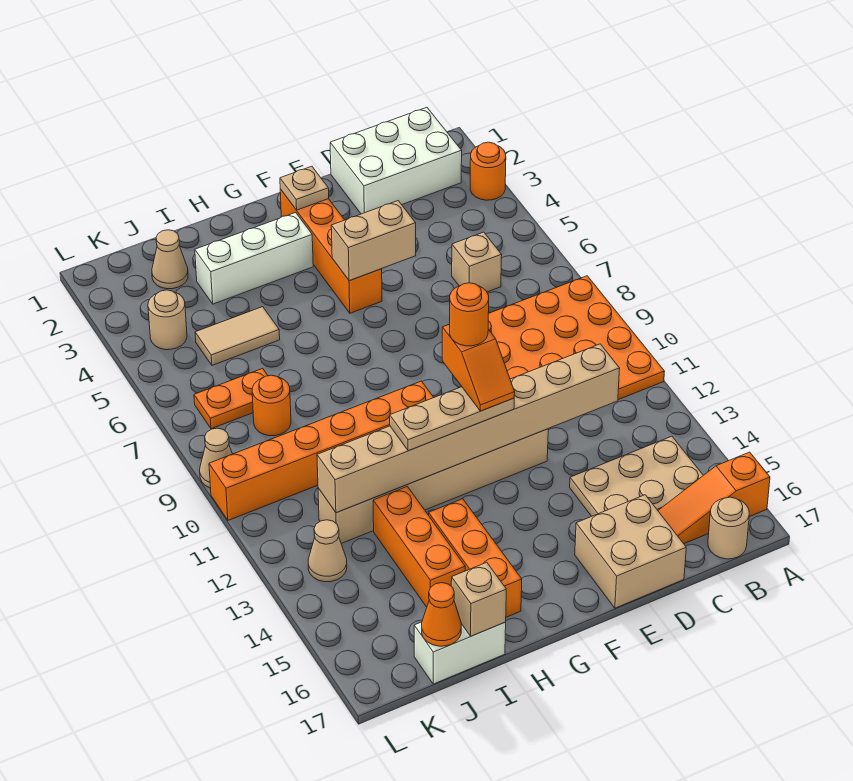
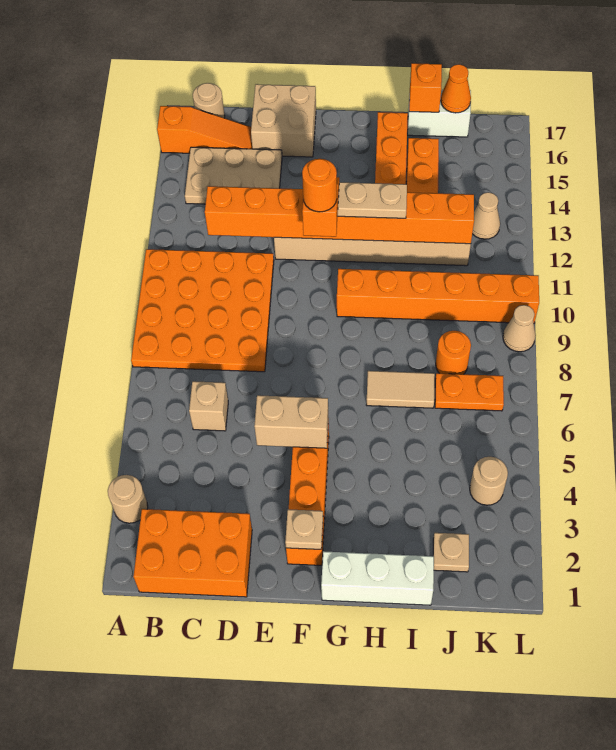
orange round brick A3 level 1 -> tan round brick A3 level 1
white brick B1:D2 level 1 -> orange brick B1:D2 level 1
tan brick C12:J12 level 2 -> orange brick C12:J12 level 2
white brick G3:I3 level 1 -> white brick G1:I1 level 1
tan tile I5:J5 level 1 -> tan tile H7:I7 level 1
tan brick I17 level 2 -> orange brick I17 level 2
tan cone J2 level 1 -> tan plate J2 level 1

